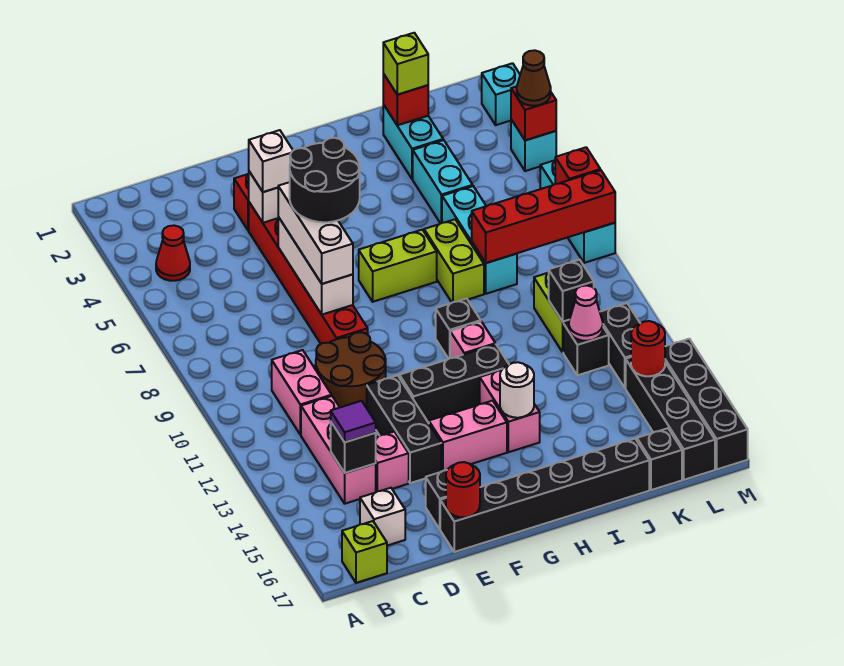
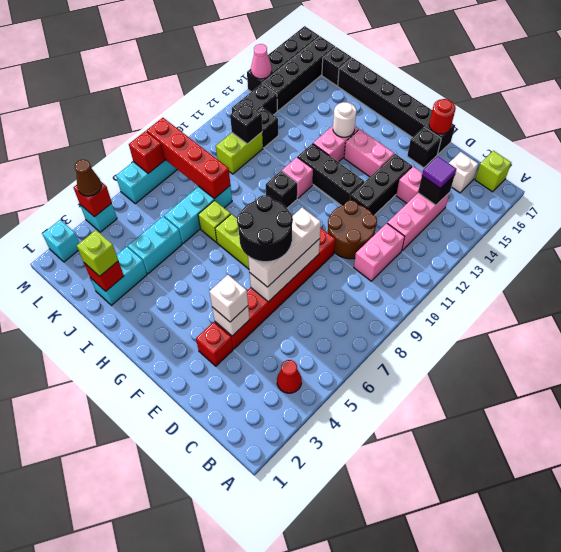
lime brick I7:I8 level 1 -> lime brick I7 level 1
pink cone K12 level 2 -> pink cone M14 level 2
red round brick L14 level 2 -> none

